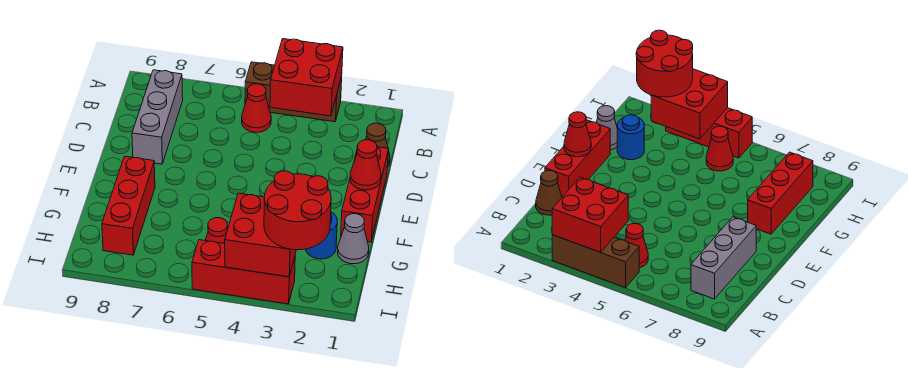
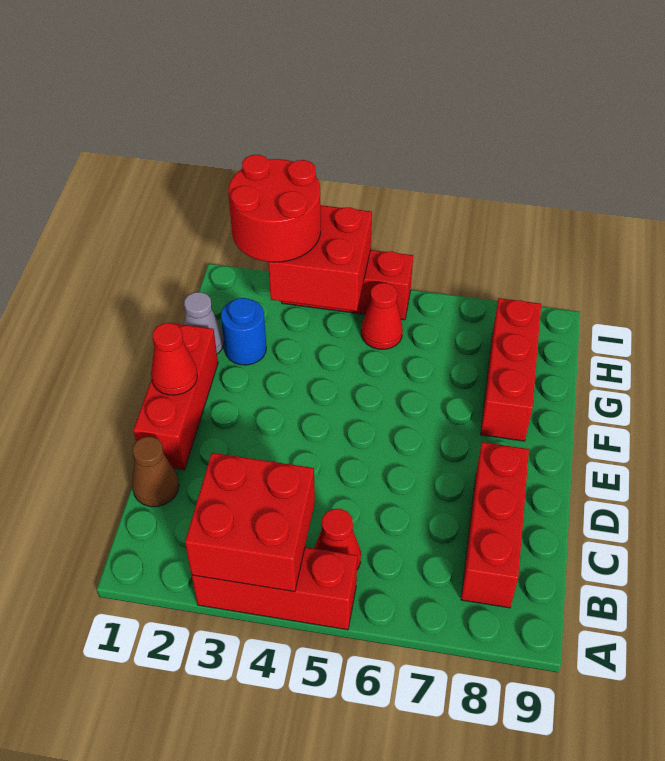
brown brick A3:A5 level 1 -> red brick A3:A5 level 1
grey brick B8:D8 level 1 -> red brick B8:D8 level 1

